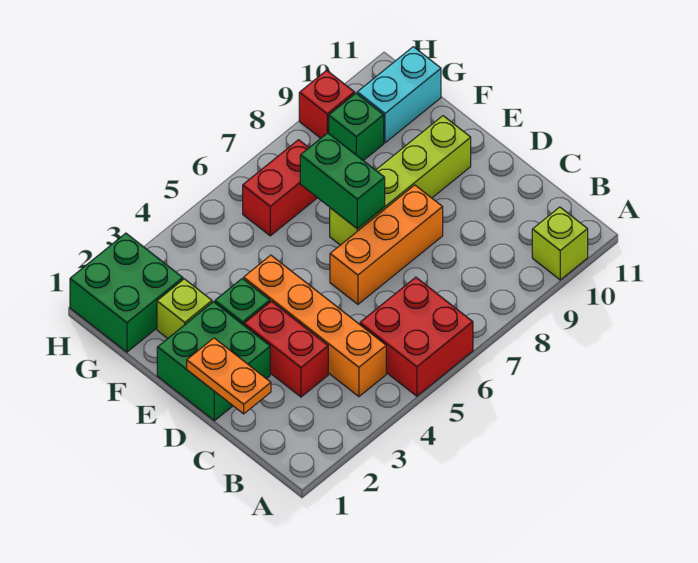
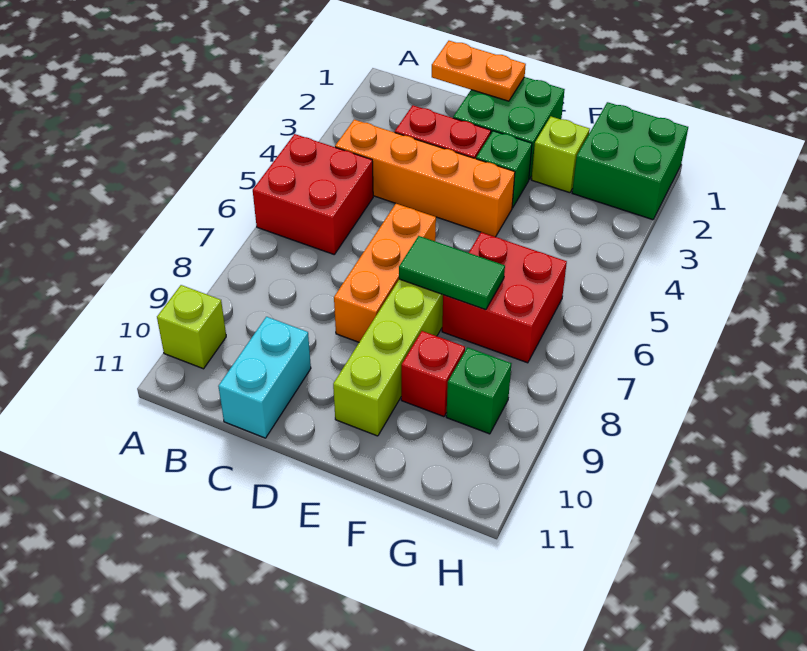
green brick E7:F7 level 2 -> green tile E7:F7 level 2
red brick G6:G7 level 1 -> red brick F6:G7 level 1
cyan brick G10:G11 level 1 -> cyan brick C10:C11 level 1
red brick H9 level 1 -> red brick F9 level 1

